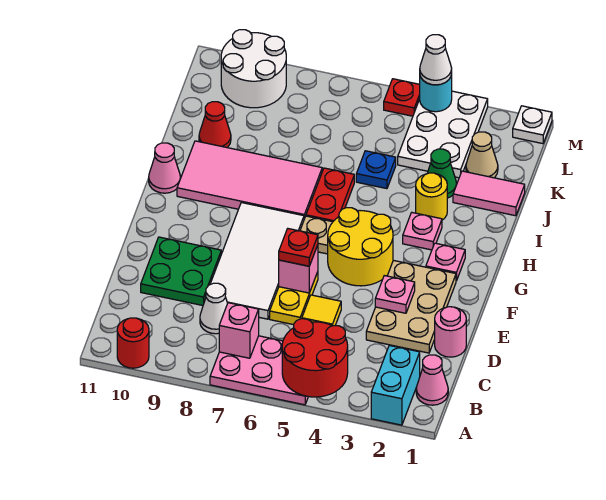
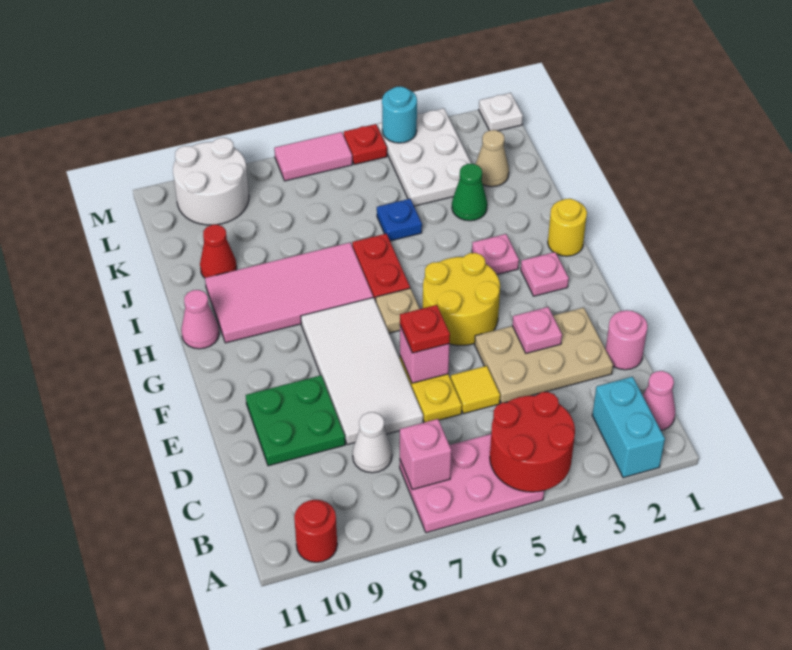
tan plate D2:F3 level 1 -> tan plate D2:E4 level 1
yellow round brick I3 level 1 -> yellow round brick H1 level 1
pink tile J1:J2 level 1 -> pink tile M6:M7 level 1
white cone M4 level 3 -> none

